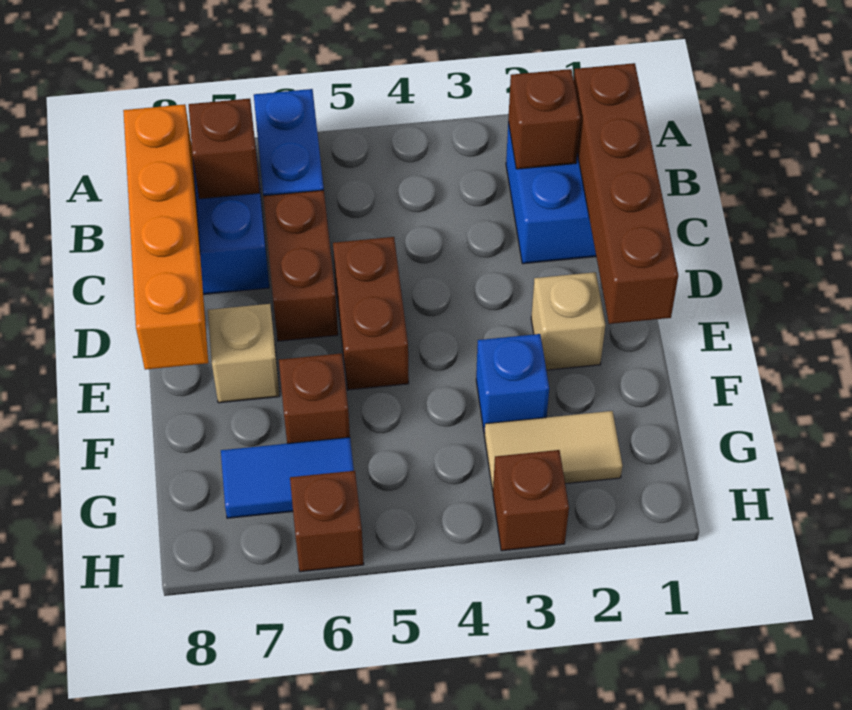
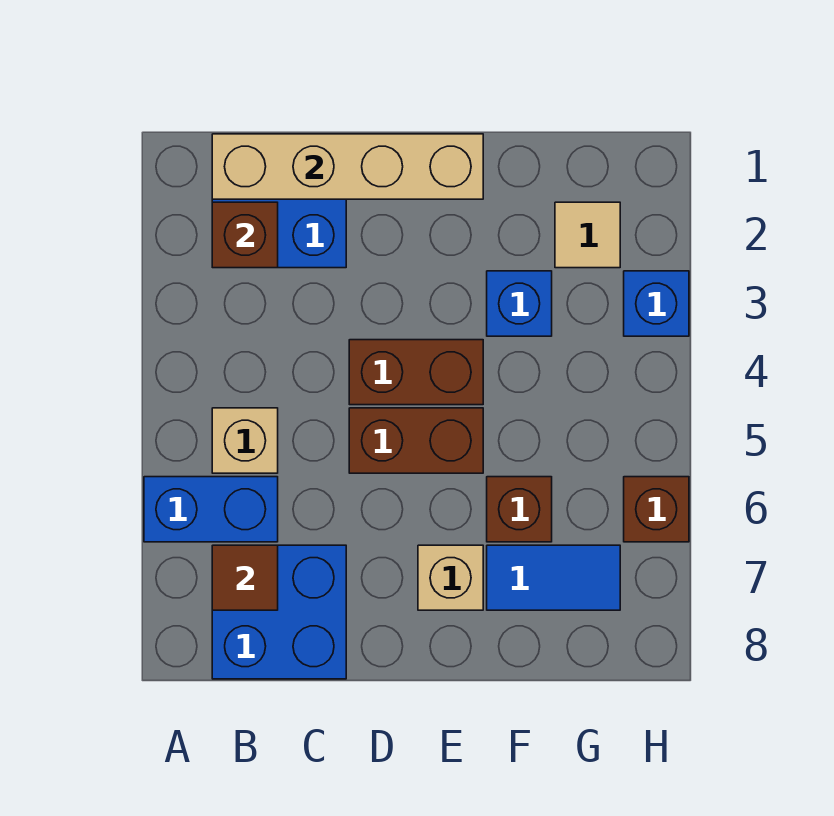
brown brick B1:E1 level 2 -> tan brick B1:E1 level 2
brown brick B7 level 2 -> brown tile B7 level 2
orange brick B8:E8 level 2 -> none
brown brick C6:D6 level 1 -> brown brick D4:E4 level 1
tan brick E2 level 1 -> tan brick B5 level 1
tan tile G2:G3 level 1 -> tan tile G2 level 1
blue tile G6:G7 level 1 -> blue tile F7:G7 level 1
brown brick H3 level 1 -> blue brick H3 level 1

